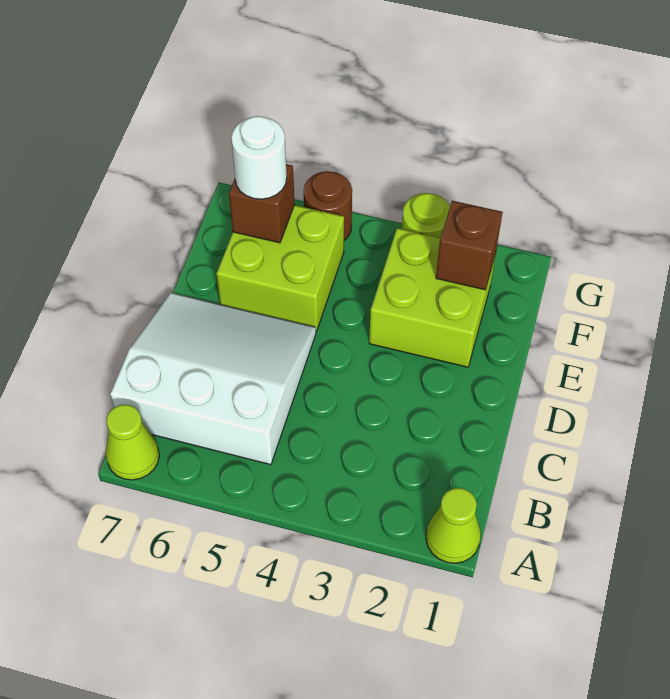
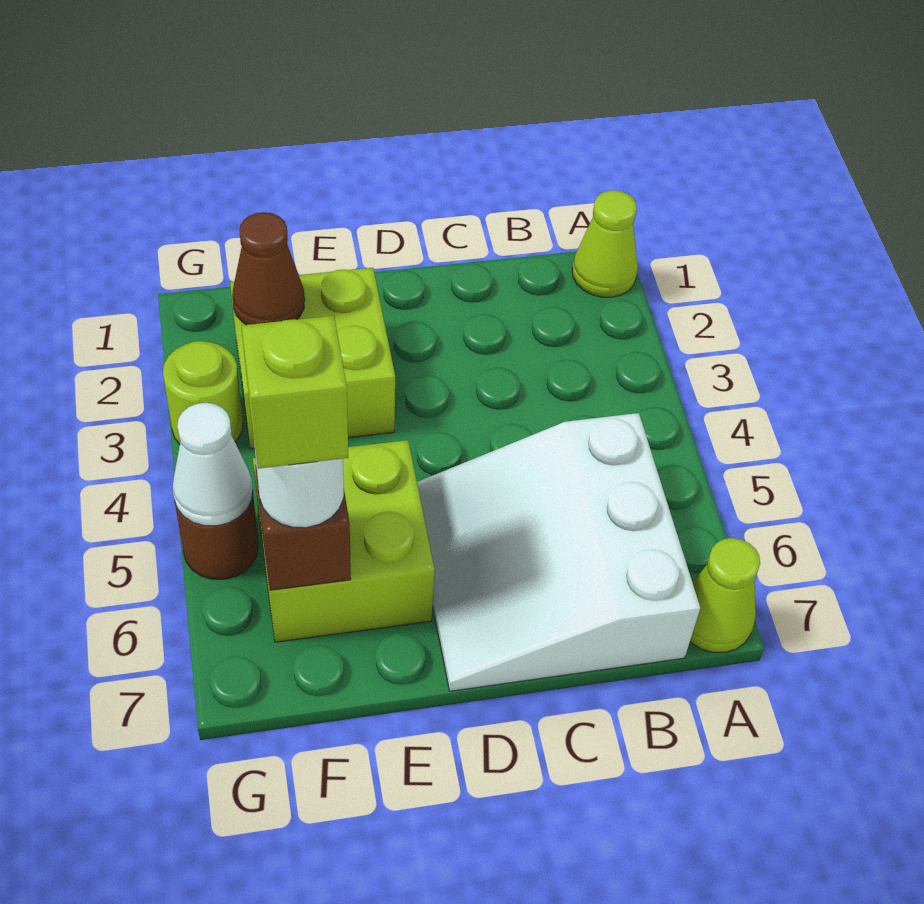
brown brick F2 level 2 -> brown cone F2 level 2
none -> lime brick F6 level 4
none -> white cone G5 level 2

